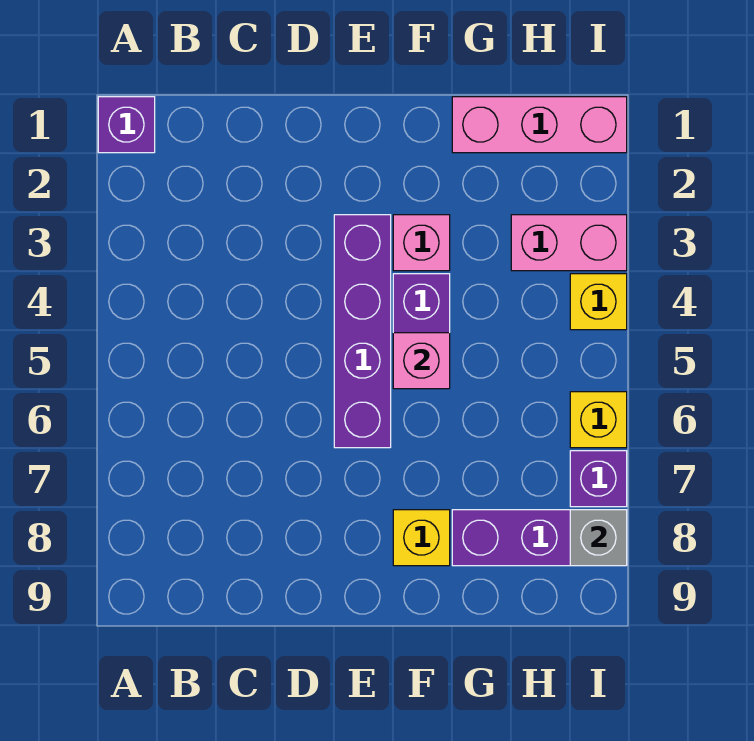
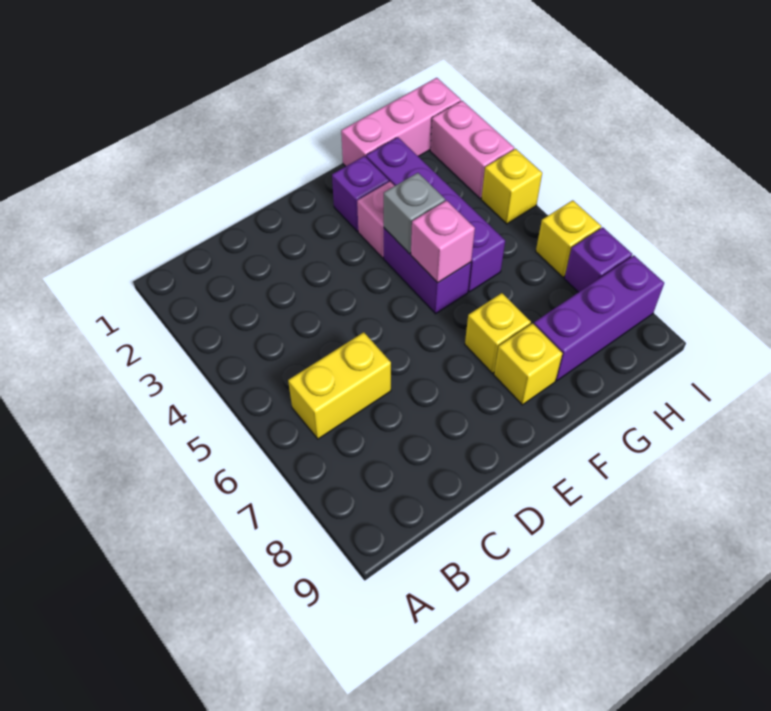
purple brick A1 level 1 -> purple brick F2 level 1
none -> yellow brick B6:C6 level 1
purple brick E3:E6 level 1 -> purple brick G2:G5 level 1
none -> yellow brick F7 level 1
pink brick H3:I3 level 1 -> pink brick I2:I3 level 1
grey brick I8 level 2 -> grey brick F4 level 2

